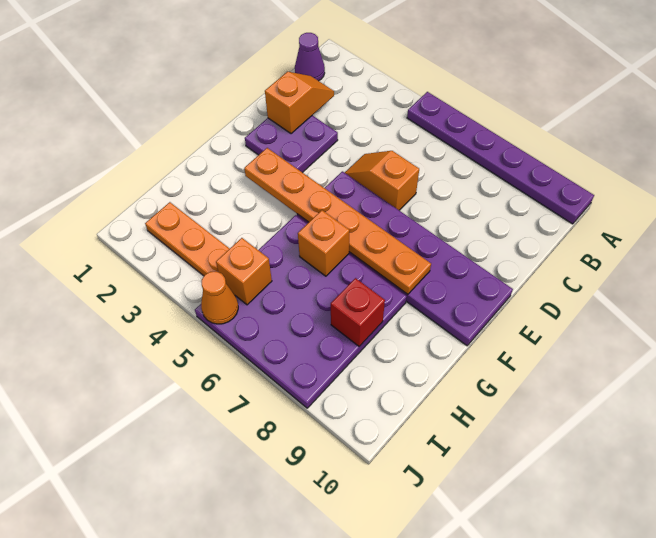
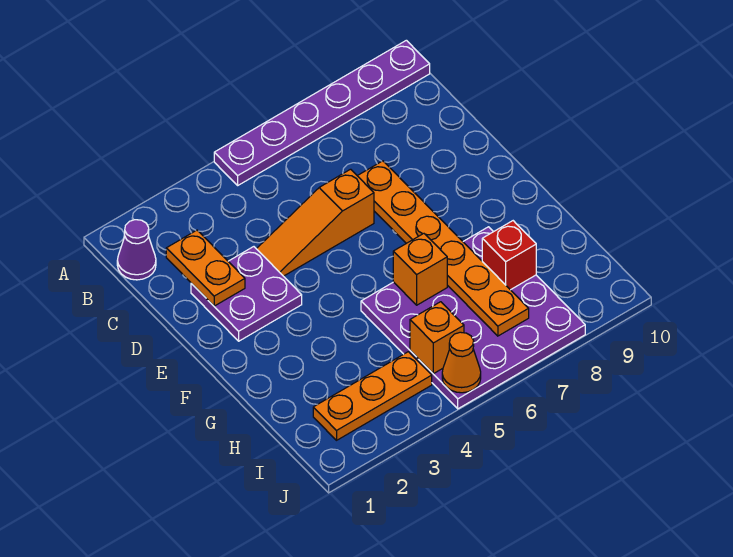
orange slope C2:D2 level 2 top D -> orange plate C2:D2 level 2
orange slope D5:D6 level 1 top 6 -> orange slope D4:D6 level 1 top 6
purple plate E5:F10 level 1 -> none
orange plate F3:F8 level 2 -> orange plate D7:I7 level 2

